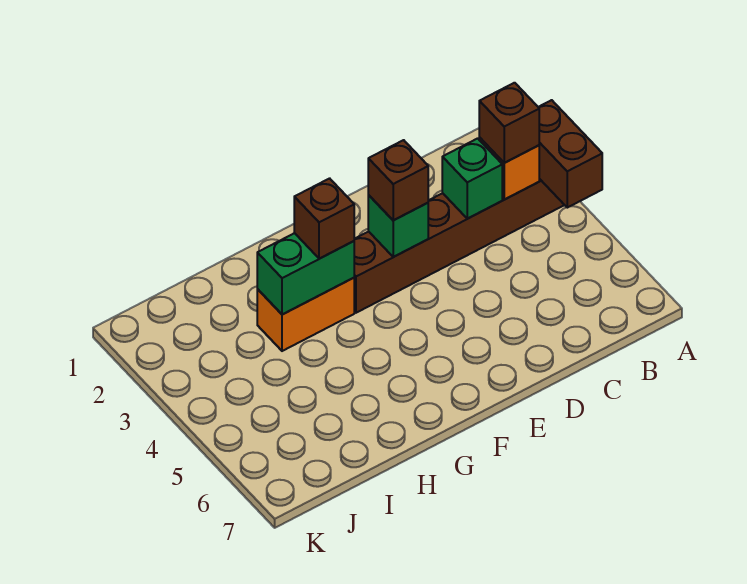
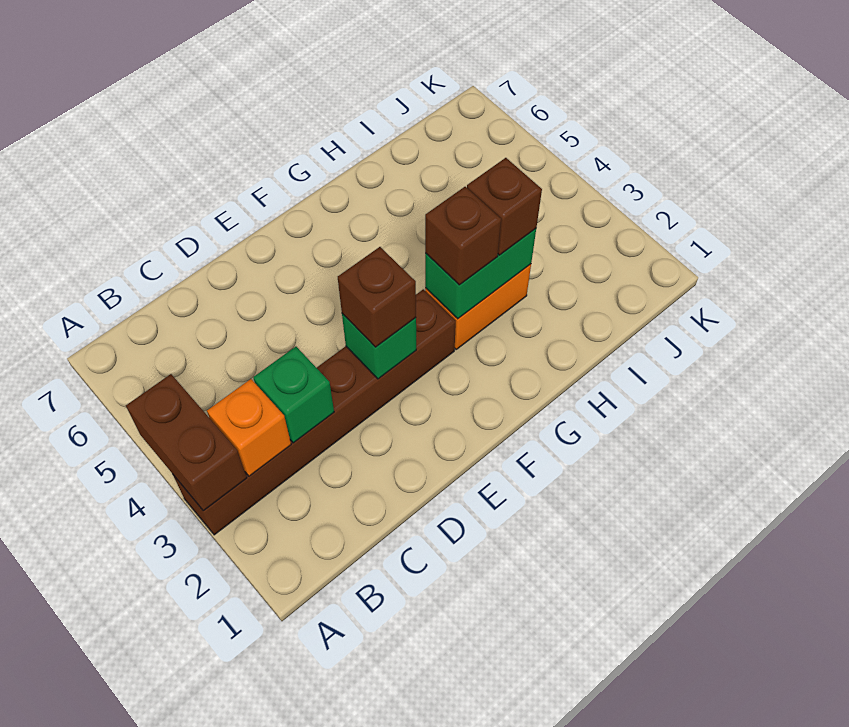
brown brick B3 level 3 -> brown brick H3 level 3

